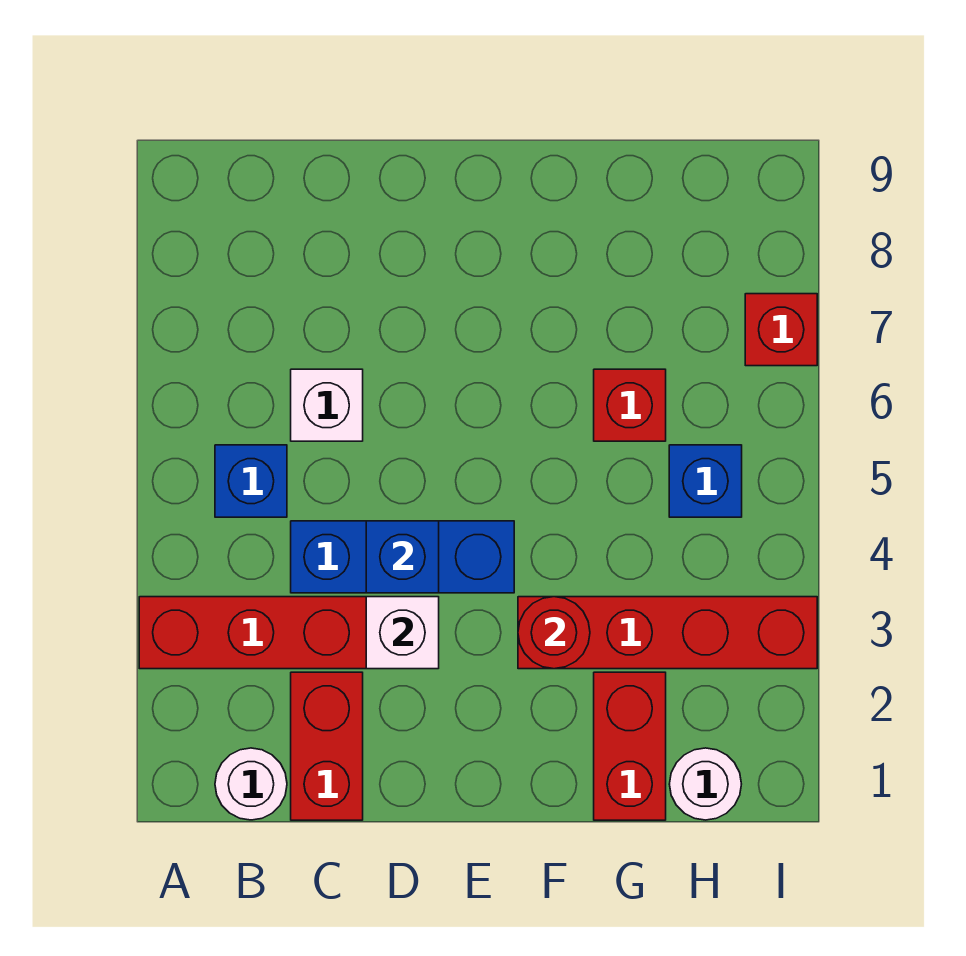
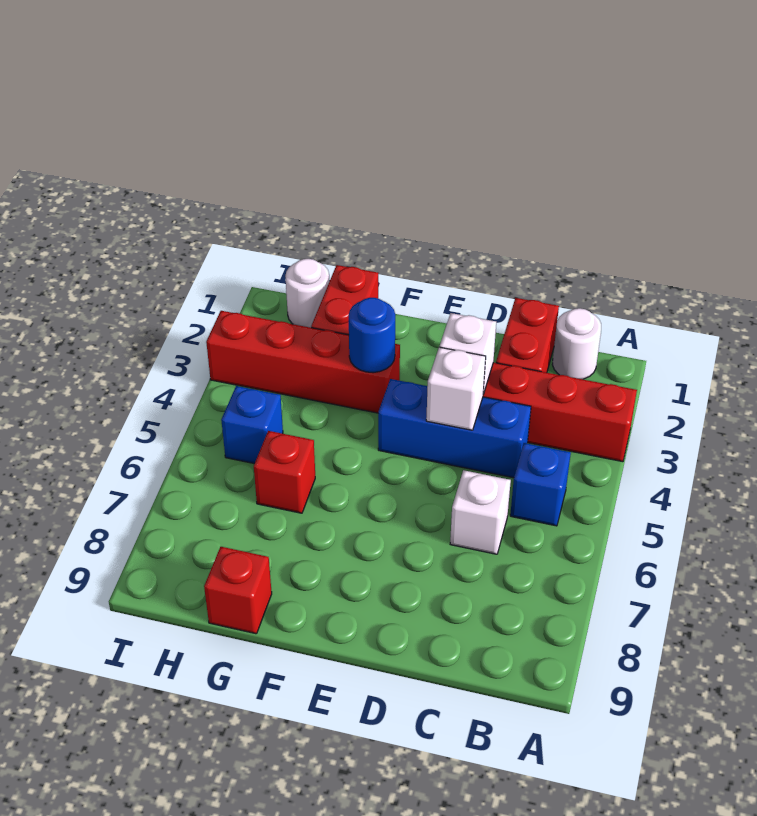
blue brick D4 level 2 -> white brick D4 level 2
red round brick F3 level 2 -> blue round brick F3 level 2
red brick I7 level 1 -> red brick G9 level 1

